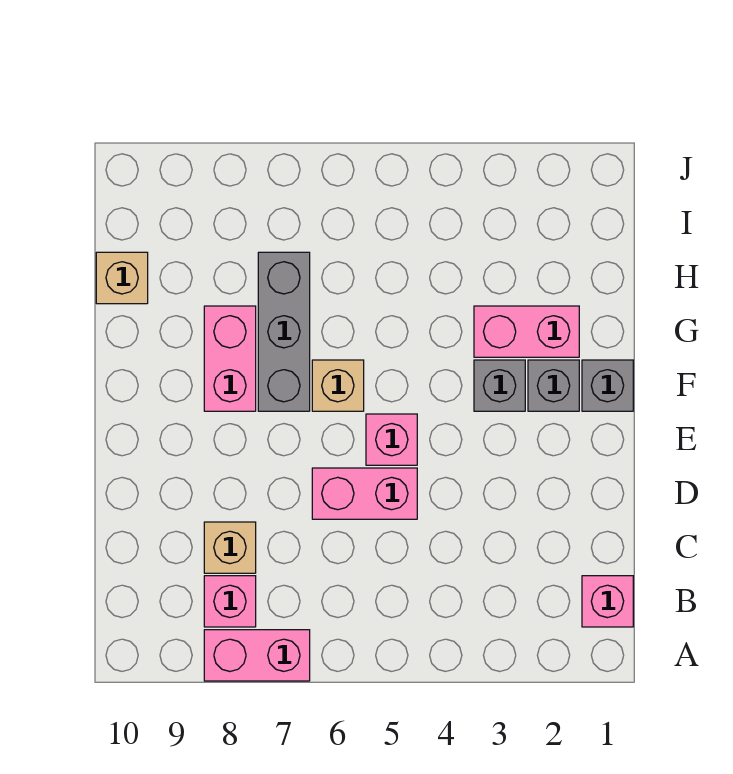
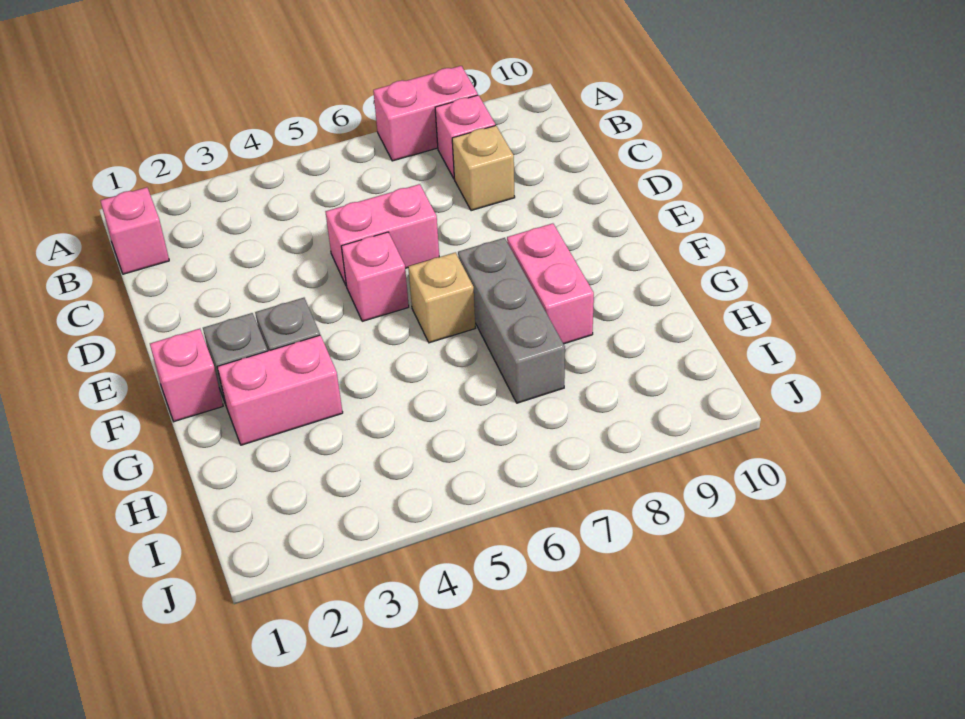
grey brick F1 level 1 -> pink brick F1 level 1
tan brick H10 level 1 -> none

